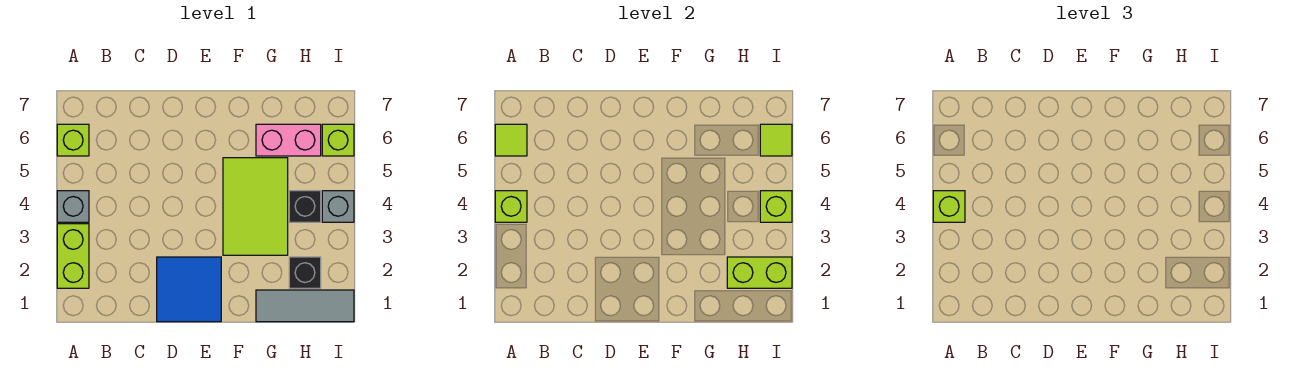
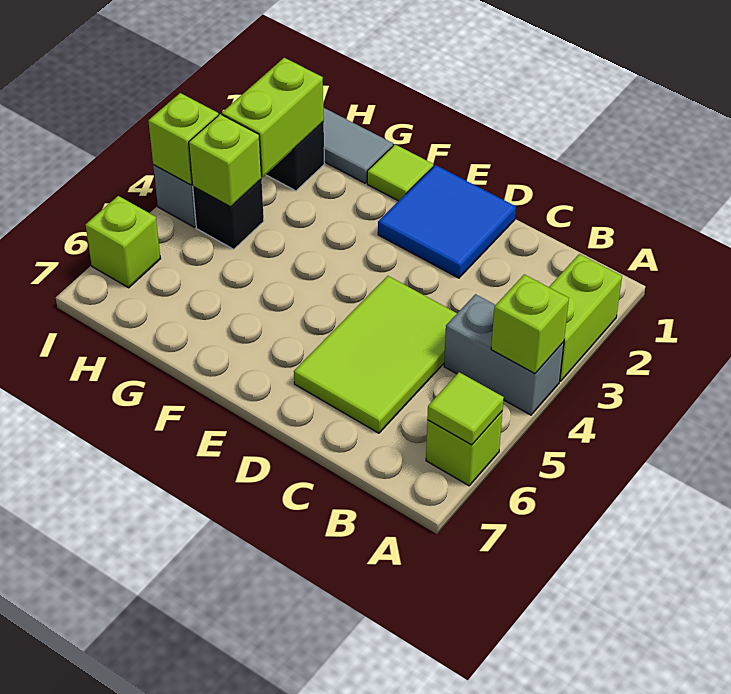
grey brick A4 level 1 -> grey brick A4:B4 level 1
lime brick A4 level 3 -> lime brick H4 level 2
lime tile F3:G5 level 1 -> lime tile C4:D6 level 1
pink brick G6:H6 level 1 -> none
lime brick H2:I2 level 2 -> lime brick H2:H3 level 2
lime tile I6 level 2 -> lime tile F1 level 1

